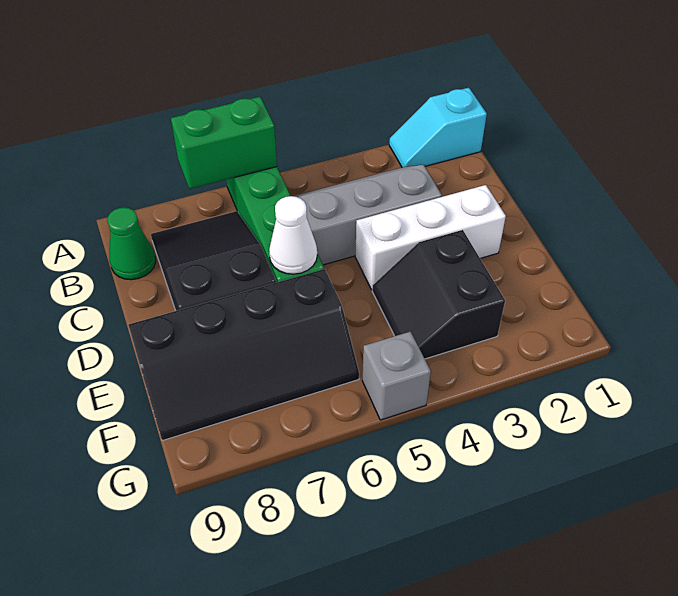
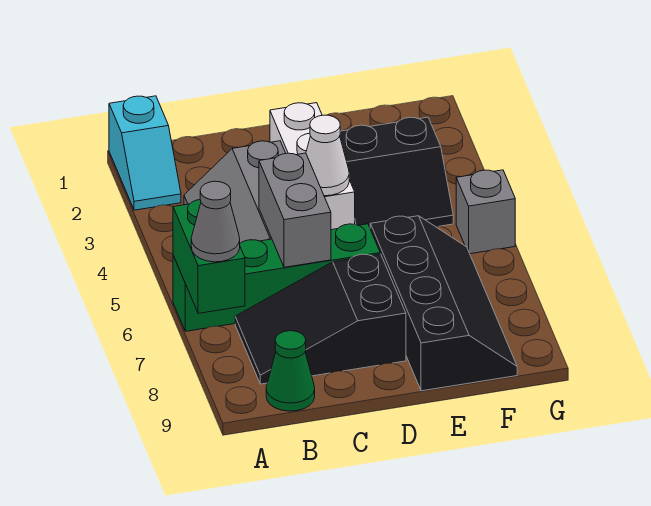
none -> grey cone A7 level 3
none -> grey brick C5:C6 level 2
white cone D6 level 2 -> white cone D4 level 2

